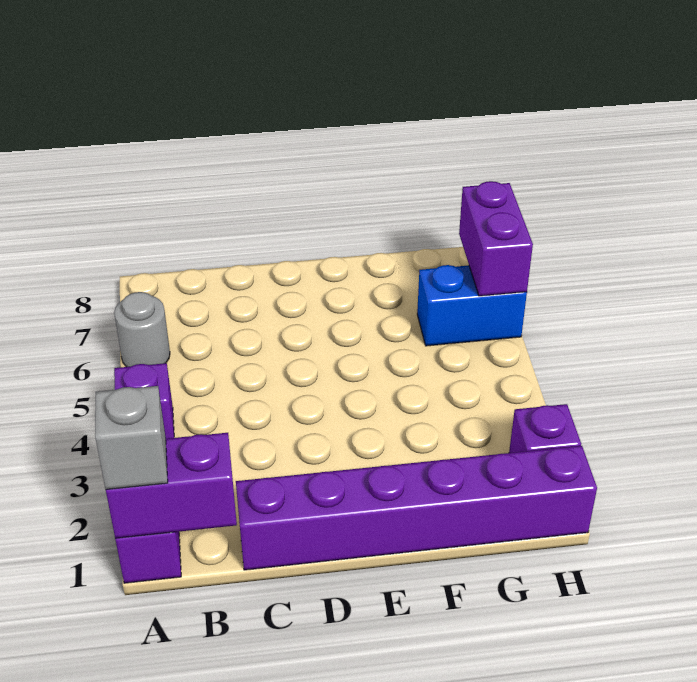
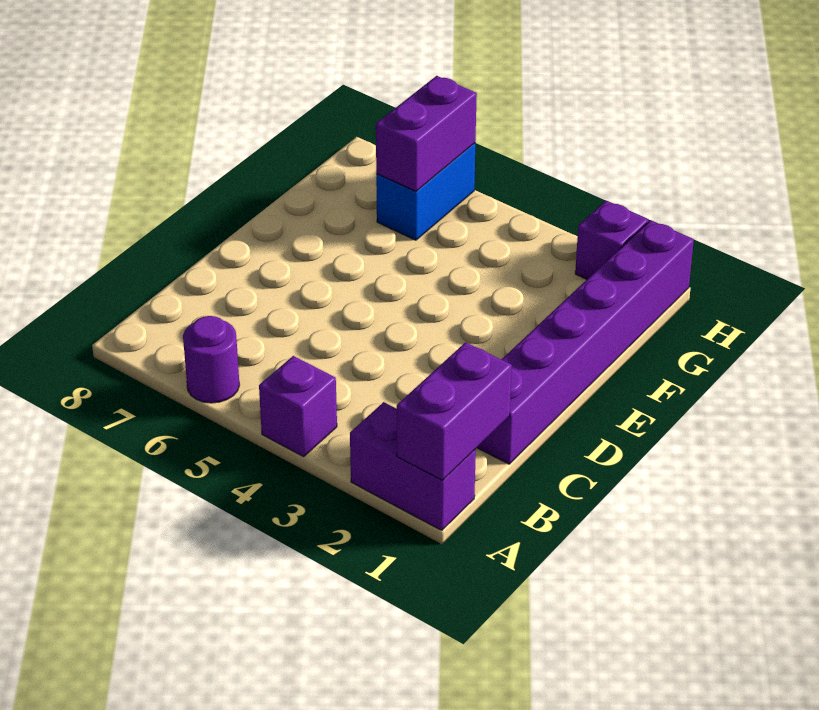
grey brick A1 level 3 -> none
grey round brick A6 level 1 -> purple round brick A6 level 1
purple brick H6:H7 level 2 -> purple brick G6:H6 level 2

